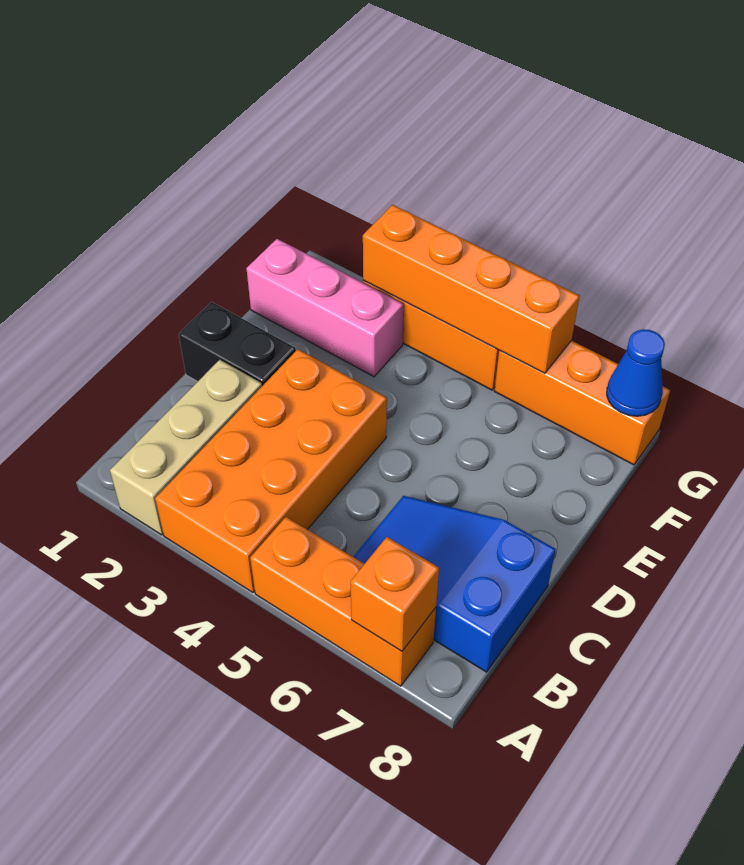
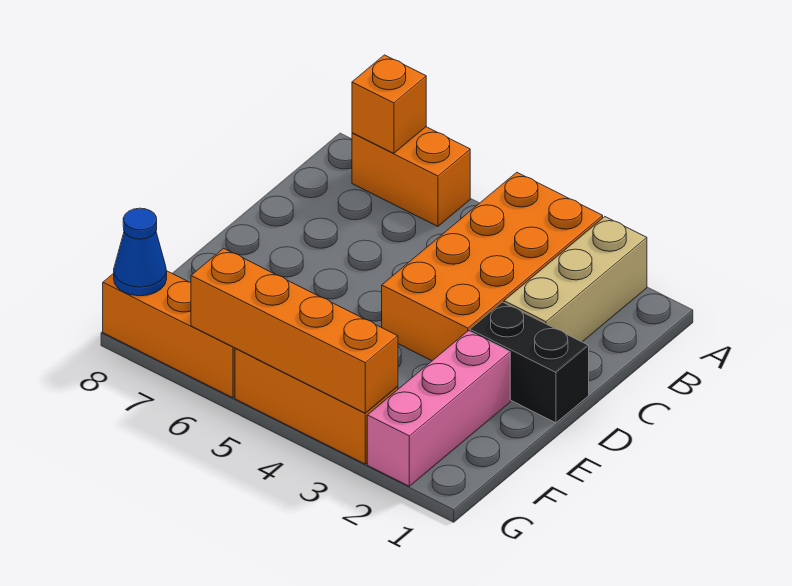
orange brick A5:A7 level 1 -> orange brick A6:A7 level 1
blue slope B6:C8 level 1 top 8 -> none
pink brick F1:F3 level 1 -> pink brick E2:G2 level 1

